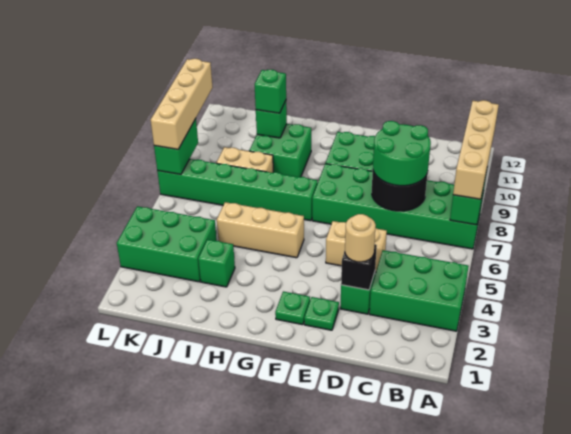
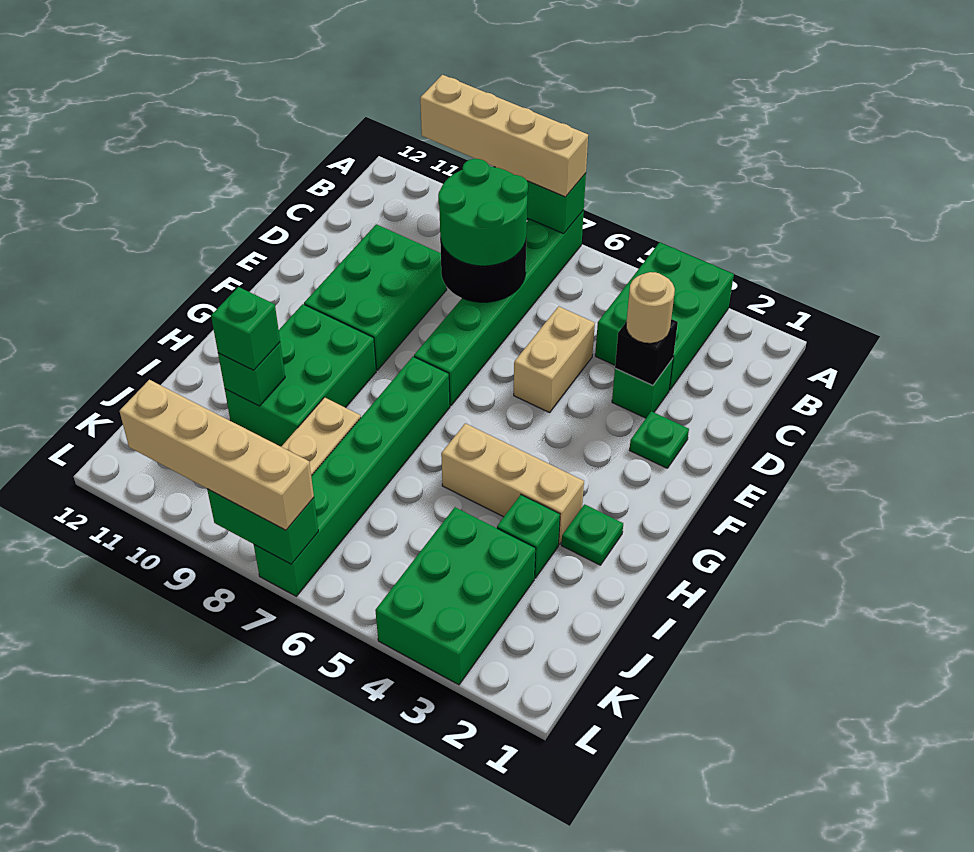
green brick A7:F8 level 1 -> green brick A7:F7 level 1
green plate F2 level 1 -> green plate H2 level 1
tan brick G5:I5 level 1 -> tan brick H3:H5 level 1
green brick H9:I10 level 1 -> green brick G9:I10 level 1

